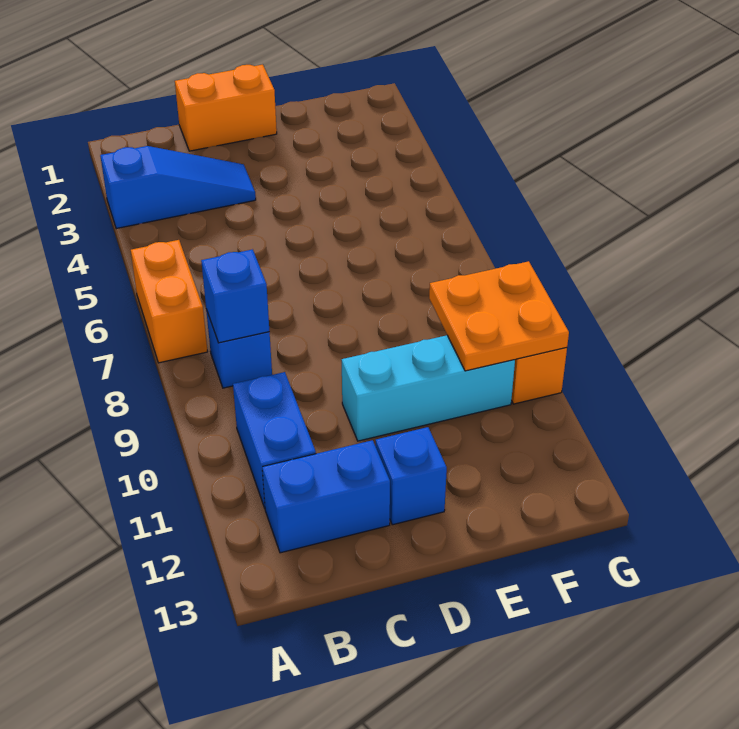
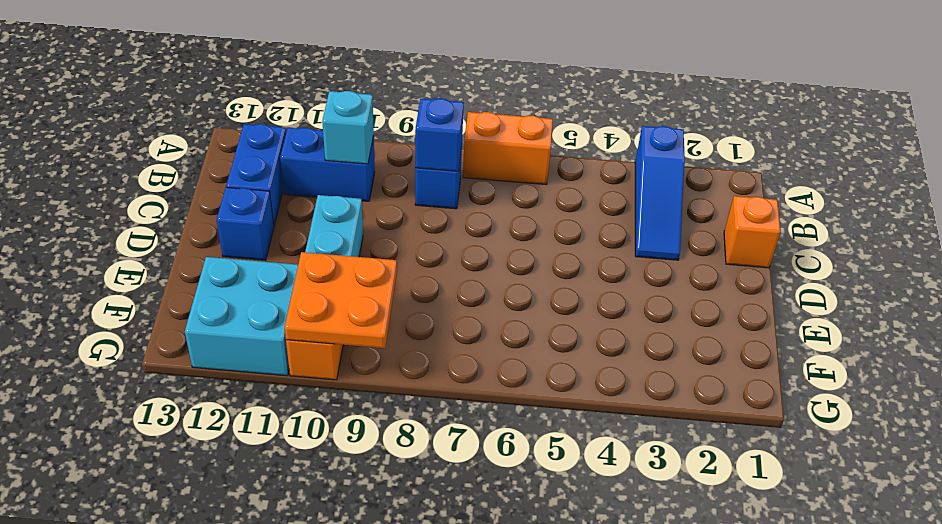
none -> cyan brick B10 level 2
orange brick C1:D1 level 1 -> orange brick C1 level 1
none -> cyan brick F11:G12 level 1

